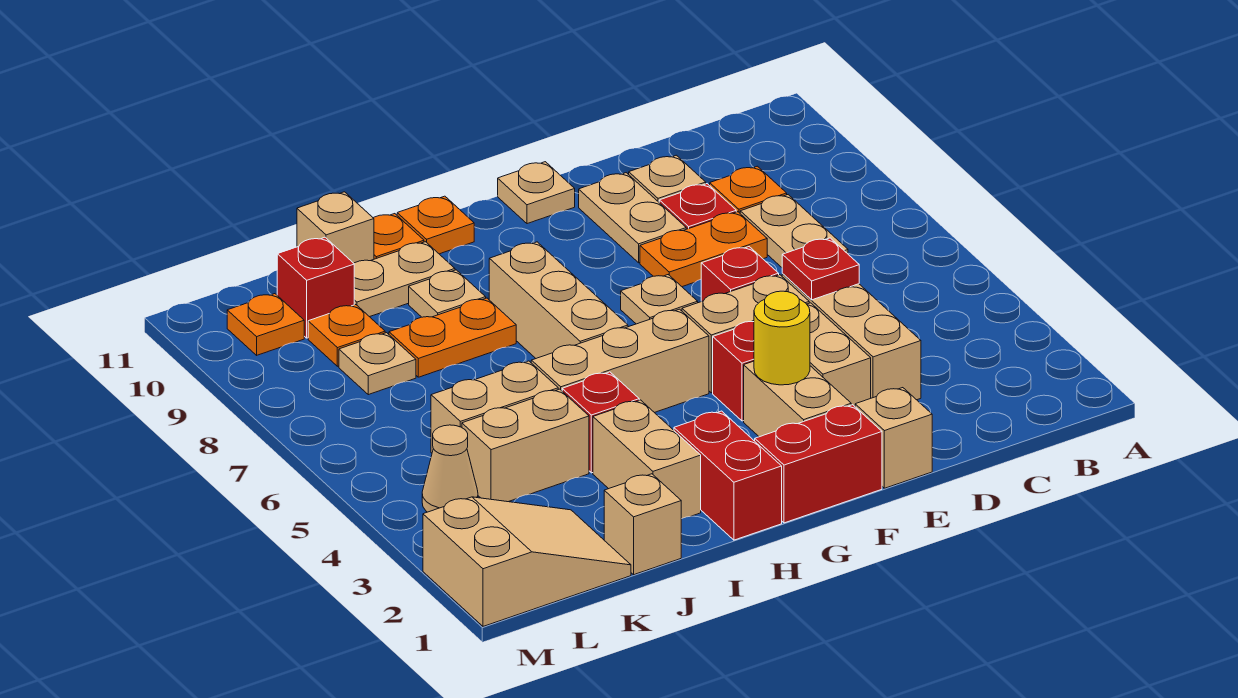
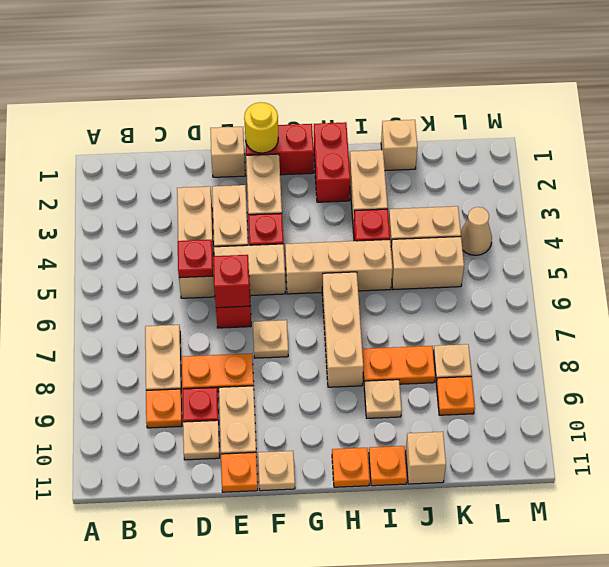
yellow round brick F3 level 2 -> yellow round brick F1 level 2
tan plate I10:J10 level 1 -> none
tan slope K1:M2 level 1 top M -> none
red brick K10 level 1 -> red brick E6 level 2
orange plate L10 level 1 -> orange plate E11 level 1

